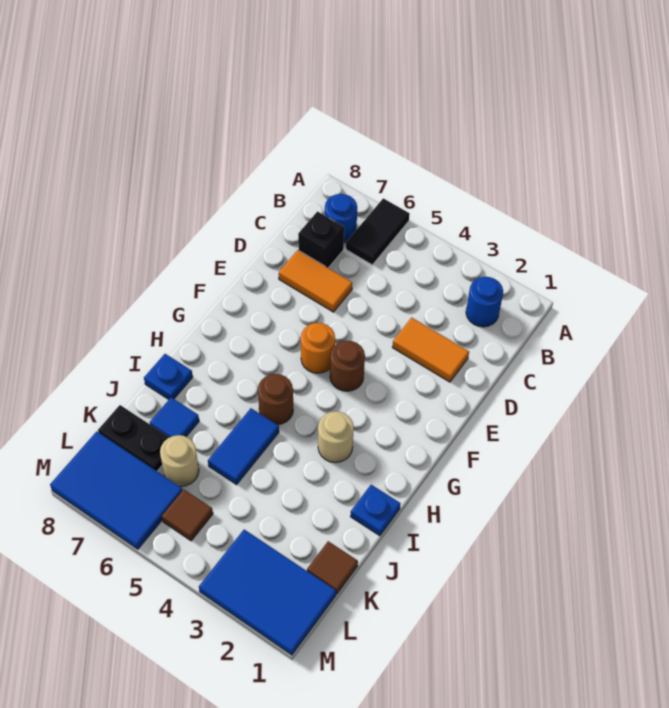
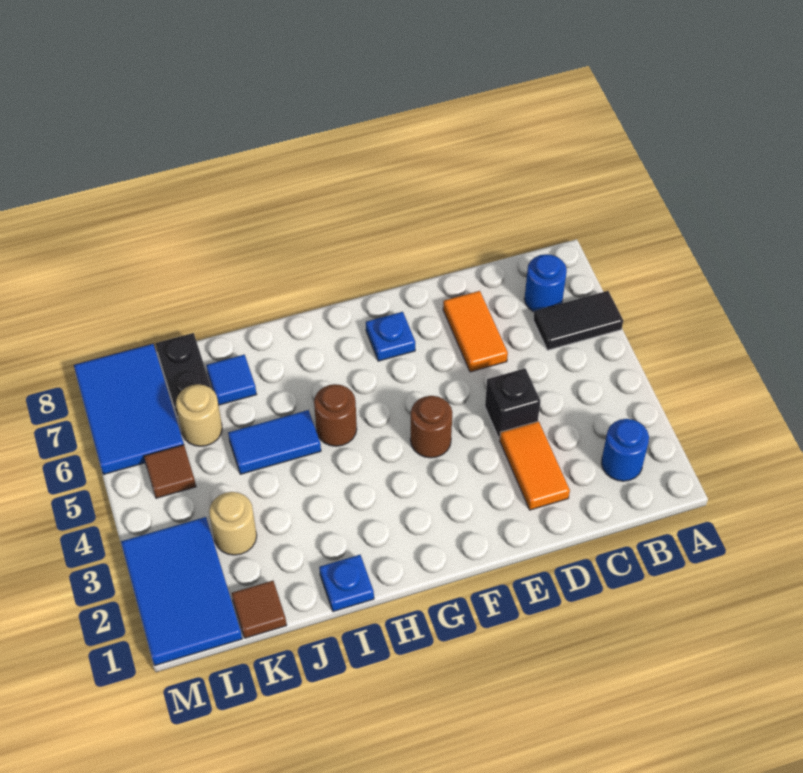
black brick C7 level 1 -> black brick D4 level 1
orange round brick F5 level 1 -> none
tan round brick H3 level 1 -> tan round brick K3 level 1
blue plate I8 level 1 -> blue plate F7 level 1

